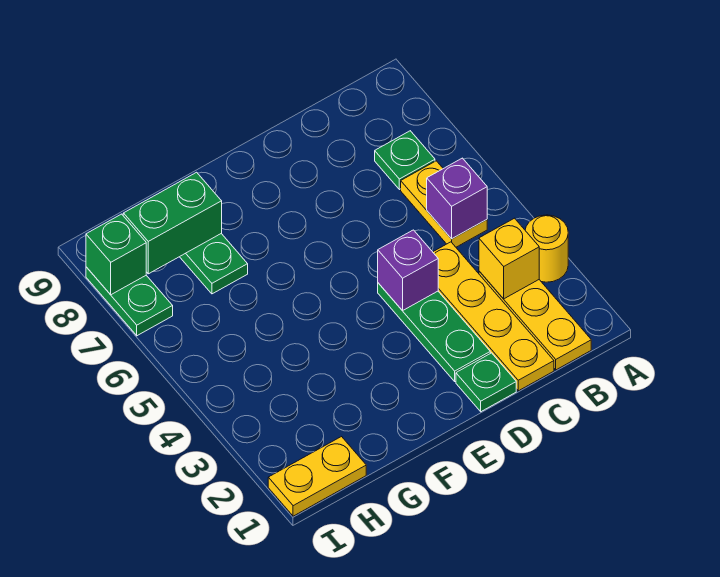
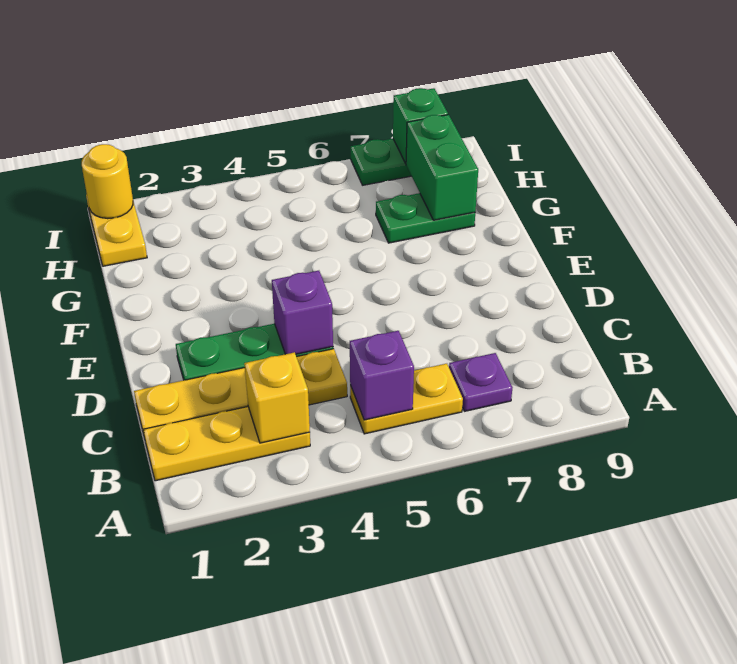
yellow round brick A3 level 1 -> yellow round brick I1 level 2
green plate B7 level 1 -> purple plate B7 level 1
green plate D1 level 1 -> none

